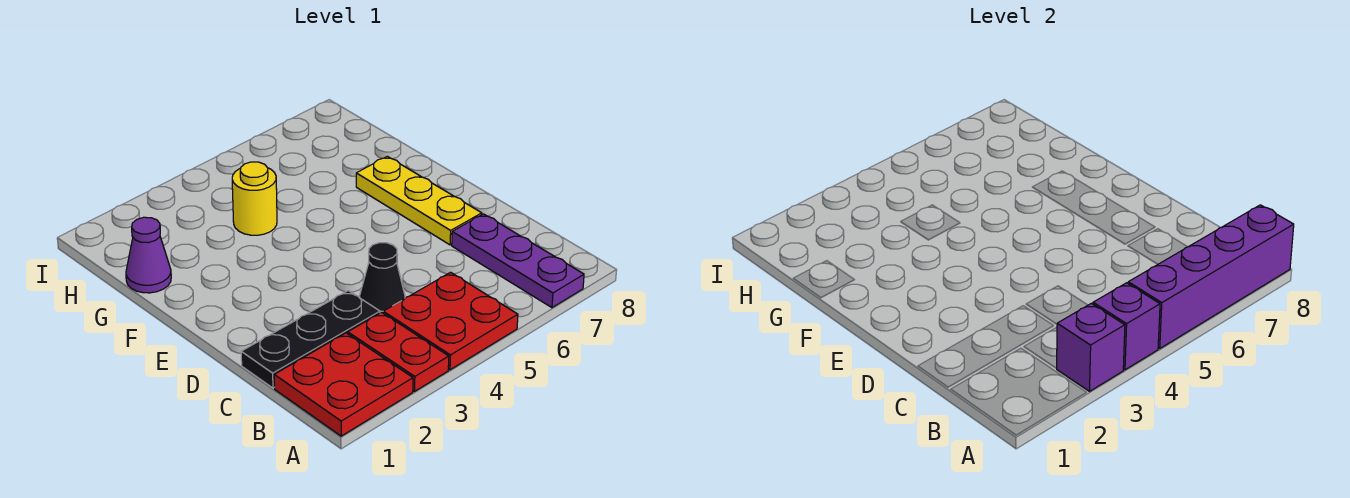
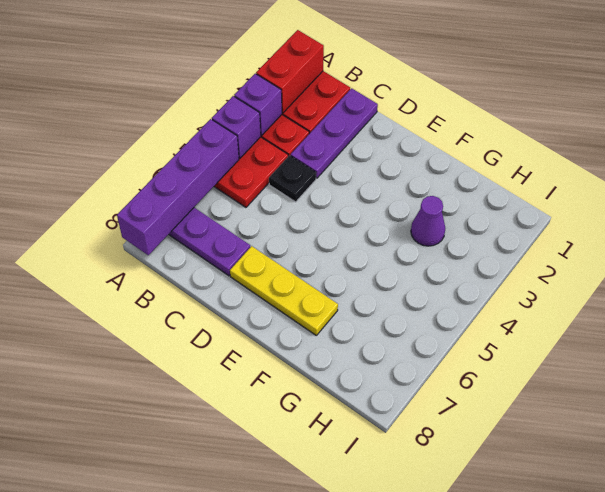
none -> red brick A1:A2 level 2
black plate C1:C3 level 1 -> purple plate C1:C3 level 1
black cone C4 level 1 -> black plate C4 level 1
purple cone G1 level 1 -> purple cone G3 level 1
yellow round brick G4 level 1 -> none

